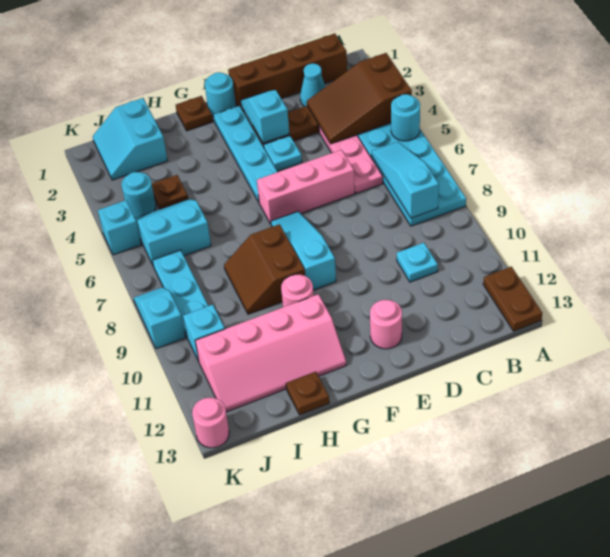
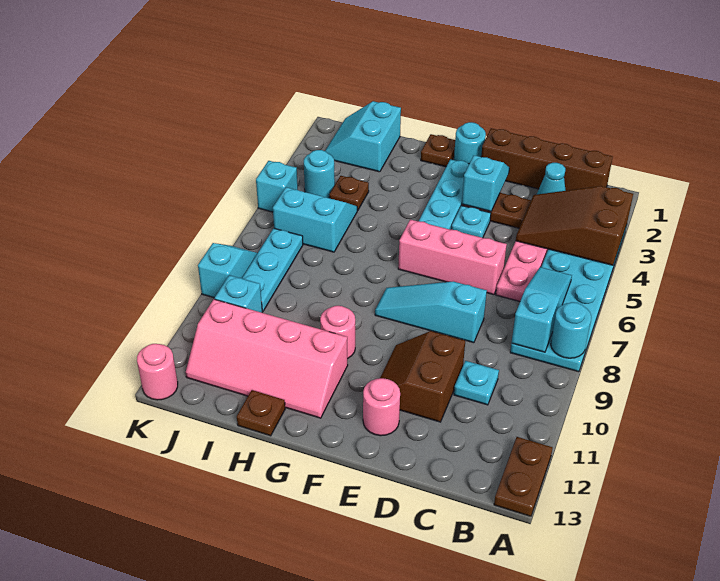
cyan round brick A5 level 2 -> cyan round brick A8 level 2
cyan slope F7:F9 level 1 top 9 -> cyan slope D8:F8 level 1 top D
brown slope G8:H9 level 1 top G -> brown slope D10:E11 level 1 top D

